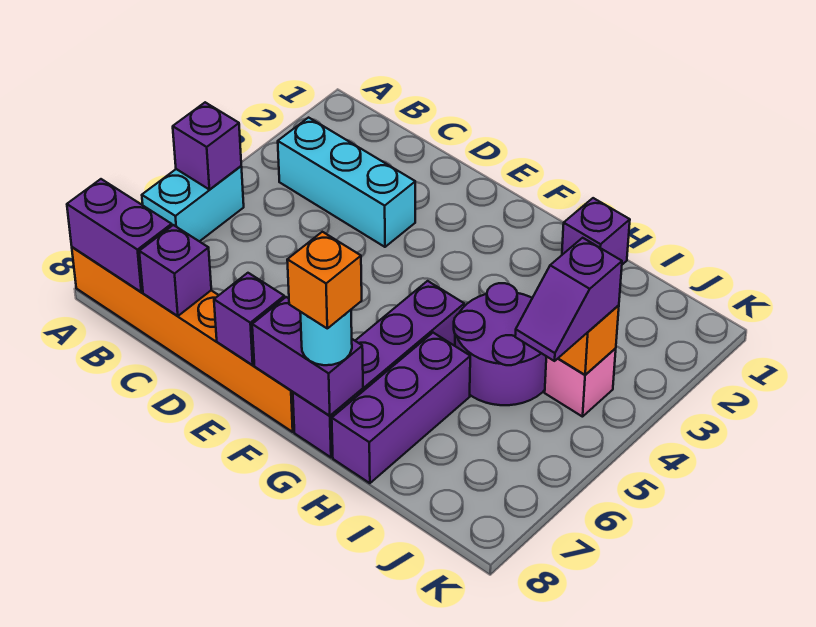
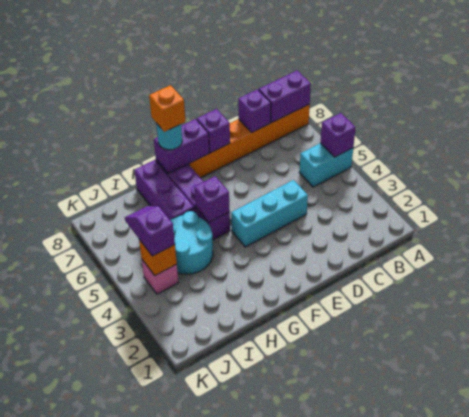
cyan brick A5:A6 level 1 -> cyan brick A5:B5 level 1
cyan brick B3:D3 level 1 -> cyan brick D4:F4 level 1
purple brick H1 level 1 -> purple brick G5 level 2
purple round brick H4:I5 level 1 -> cyan round brick H4:I5 level 1

